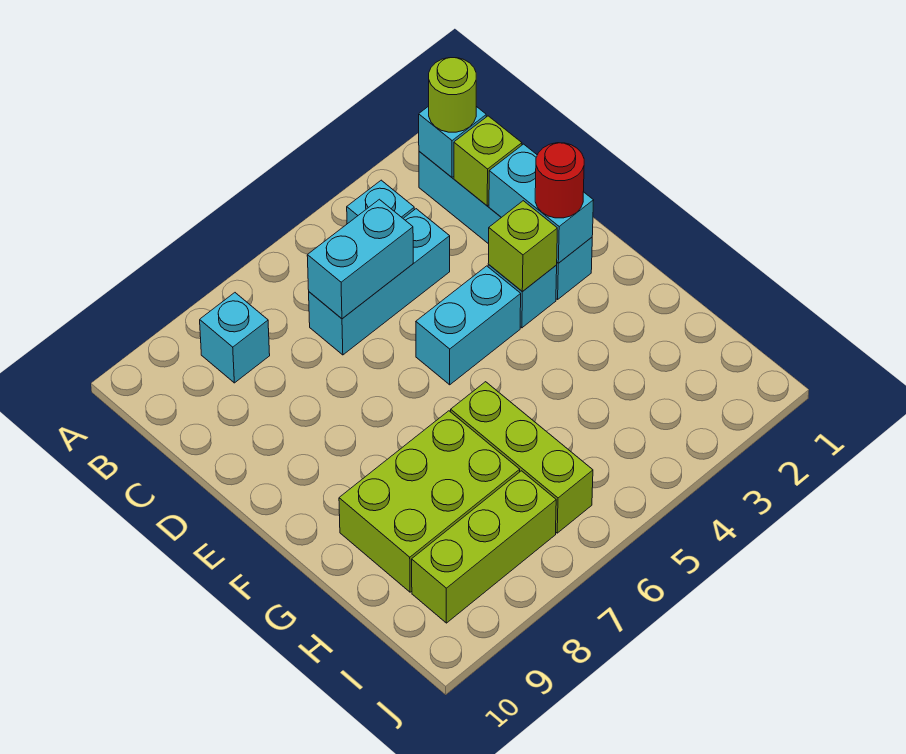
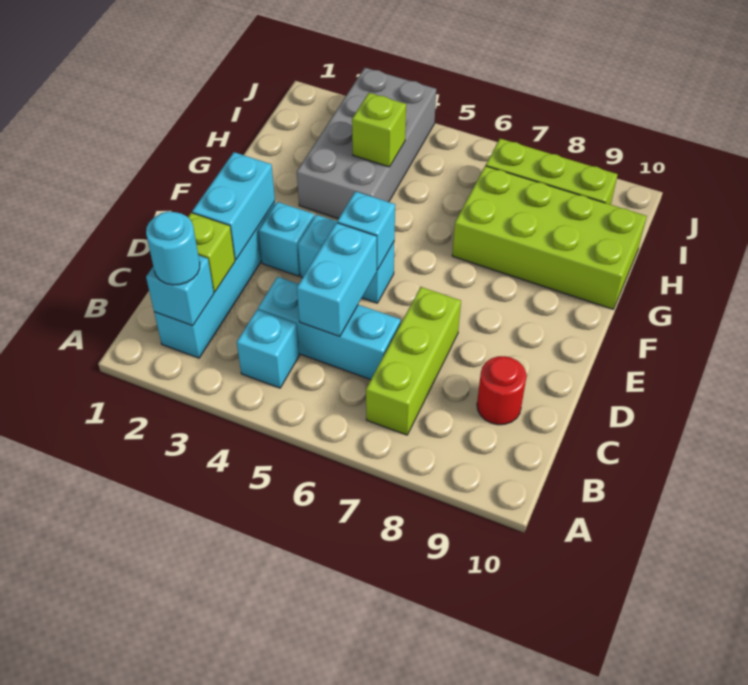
lime round brick B2 level 3 -> cyan round brick B2 level 3
cyan brick B8 level 1 -> cyan brick E5 level 2
cyan brick C5:C6 level 2 -> cyan brick C5:D5 level 2
red round brick E2 level 3 -> red round brick C9 level 1
lime brick E3 level 2 -> lime brick H4 level 2
none -> grey brick G3:J4 level 1
lime brick G6:I6 level 1 -> lime brick B7:D7 level 1
lime brick G7:H9 level 1 -> lime brick G7:H10 level 1

